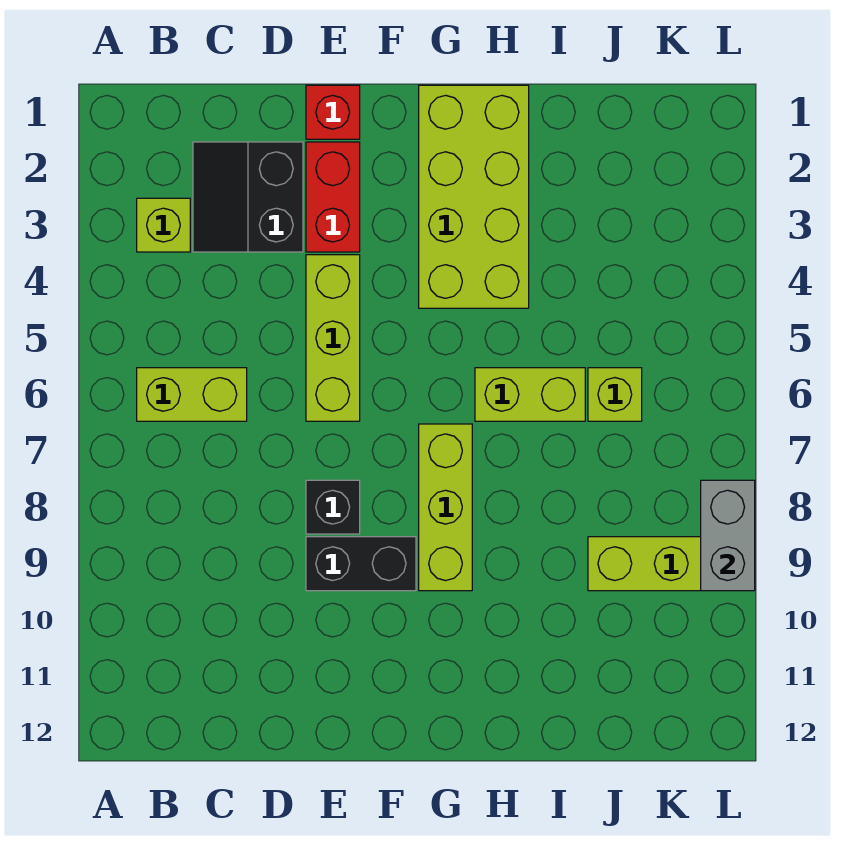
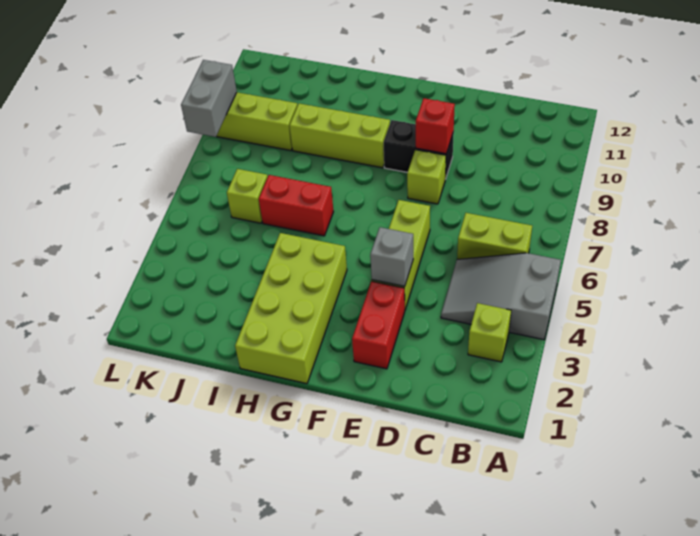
none -> grey slope A4:C5 level 1 top A
black slope C2:D3 level 1 top D -> none
red brick E1 level 1 -> red brick E9 level 2
none -> grey brick E4 level 2
black brick E8 level 1 -> lime brick E8 level 1
lime brick G7:G9 level 1 -> lime brick G9:I9 level 1
lime brick H6:I6 level 1 -> red brick H6:I6 level 1

